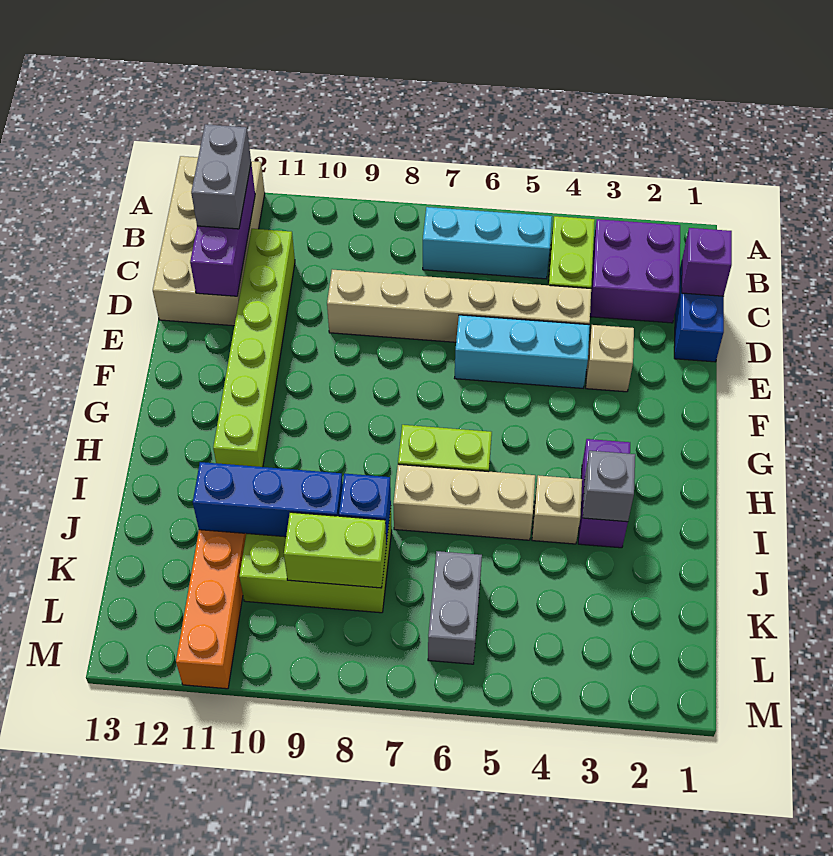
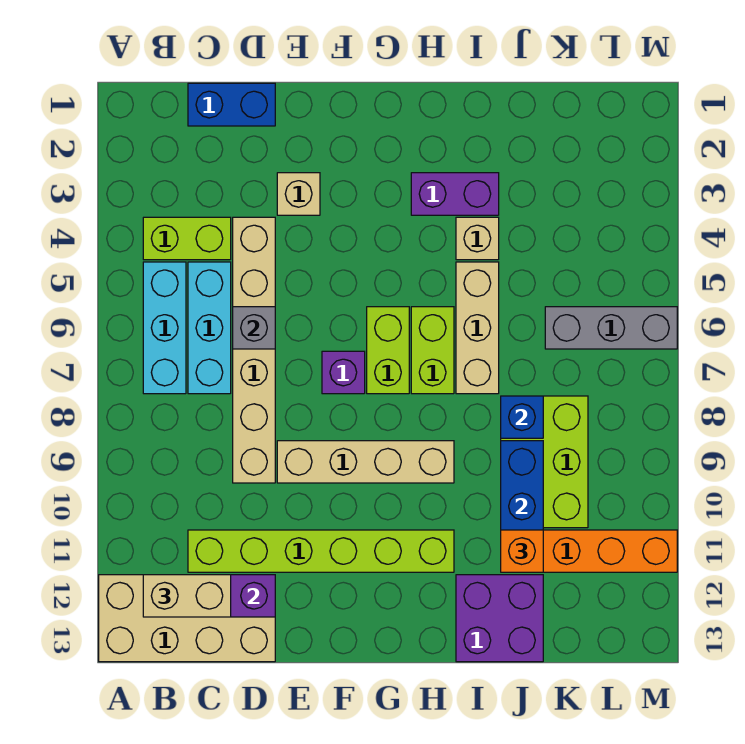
purple brick B2:C3 level 1 -> purple brick I12:J13 level 1
grey brick B12:C12 level 3 -> tan brick B12:C12 level 3
purple brick C1 level 2 -> purple brick F7 level 1
cyan brick E4:E6 level 1 -> cyan brick C5:C7 level 1
none -> tan brick E9:H9 level 1
grey brick I3 level 2 -> grey brick D6 level 2
none -> orange brick J11 level 3
grey brick K6:L6 level 1 -> grey brick K6:M6 level 1
lime brick K8:K9 level 2 -> lime brick G6:G7 level 1

